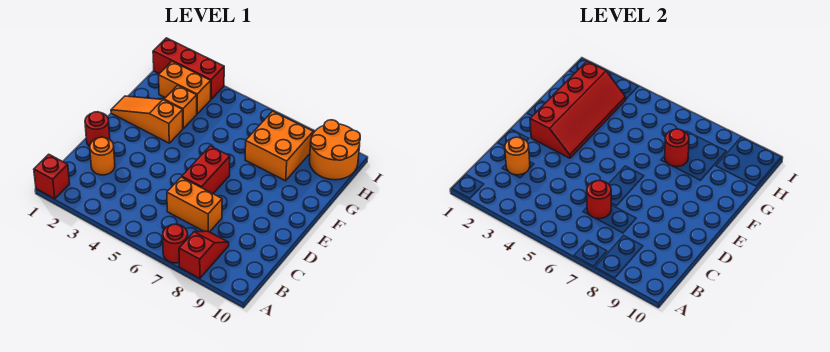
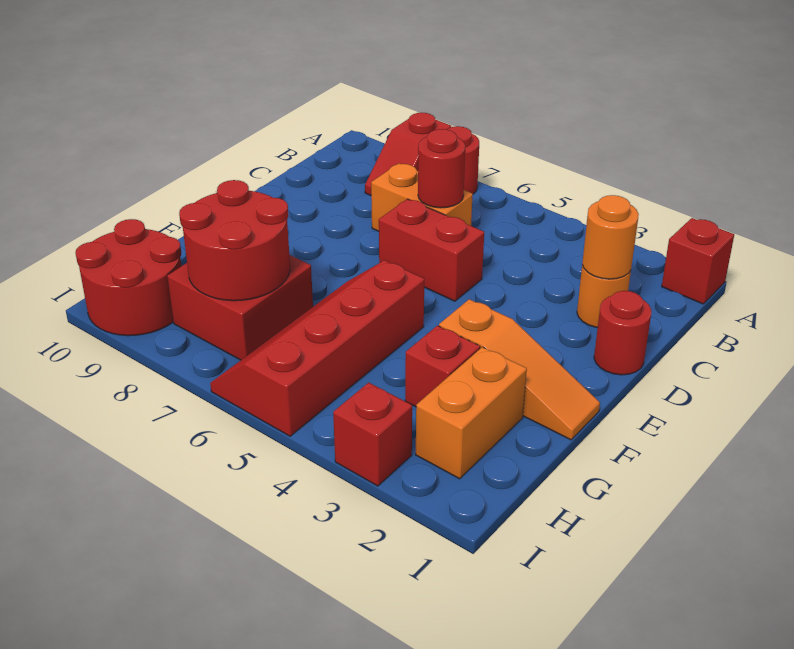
red brick D6:E6 level 1 -> red brick D5:D6 level 1
red slope E2:H3 level 2 top 2 -> red slope F5:I6 level 1 top 5
orange brick G3 level 1 -> red brick G3 level 1
orange brick G7:H8 level 1 -> red brick G7:H8 level 1
red round brick G7 level 2 -> red round brick G7:H8 level 2
orange brick H2:H3 level 1 -> orange brick G2:H2 level 1
orange round brick H9:I10 level 1 -> red round brick H9:I10 level 1
red brick I1:I3 level 1 -> red brick I3 level 1

